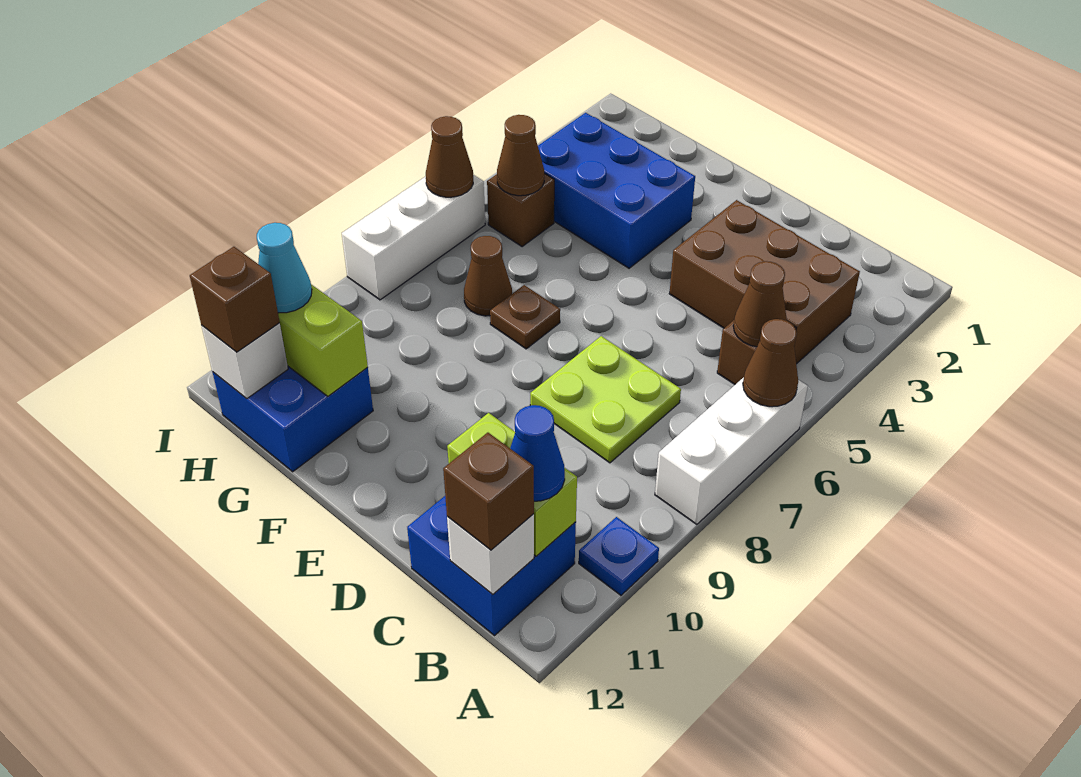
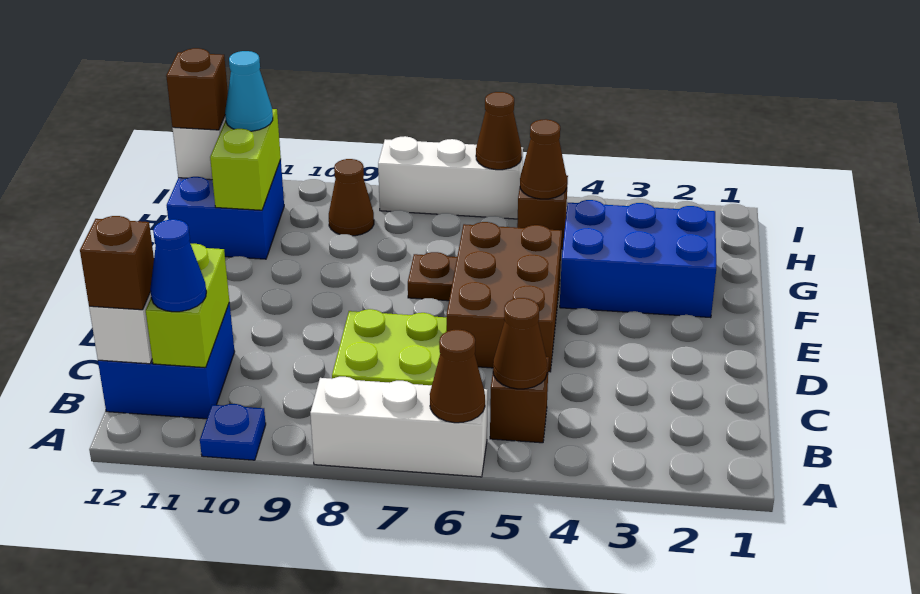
brown brick B3:D4 level 1 -> brown brick D5:F6 level 1
blue brick F3:H4 level 1 -> blue brick F2:G4 level 1
brown cone G7 level 1 -> brown cone H9 level 1

